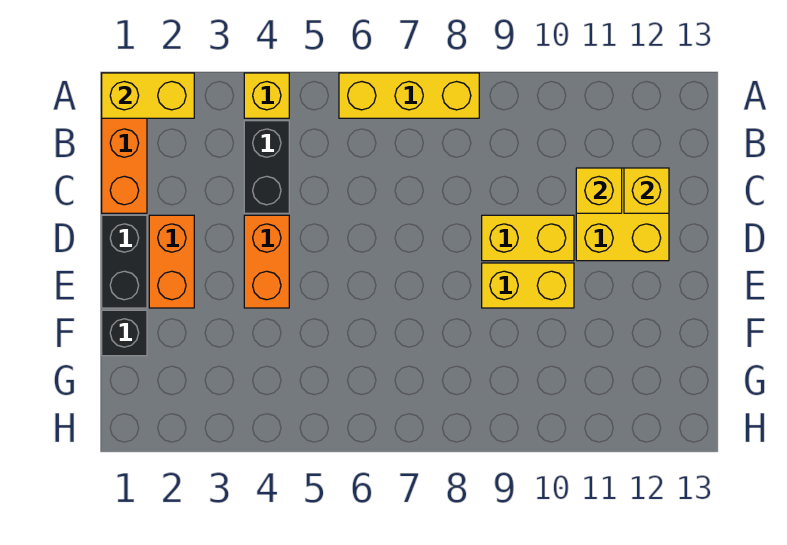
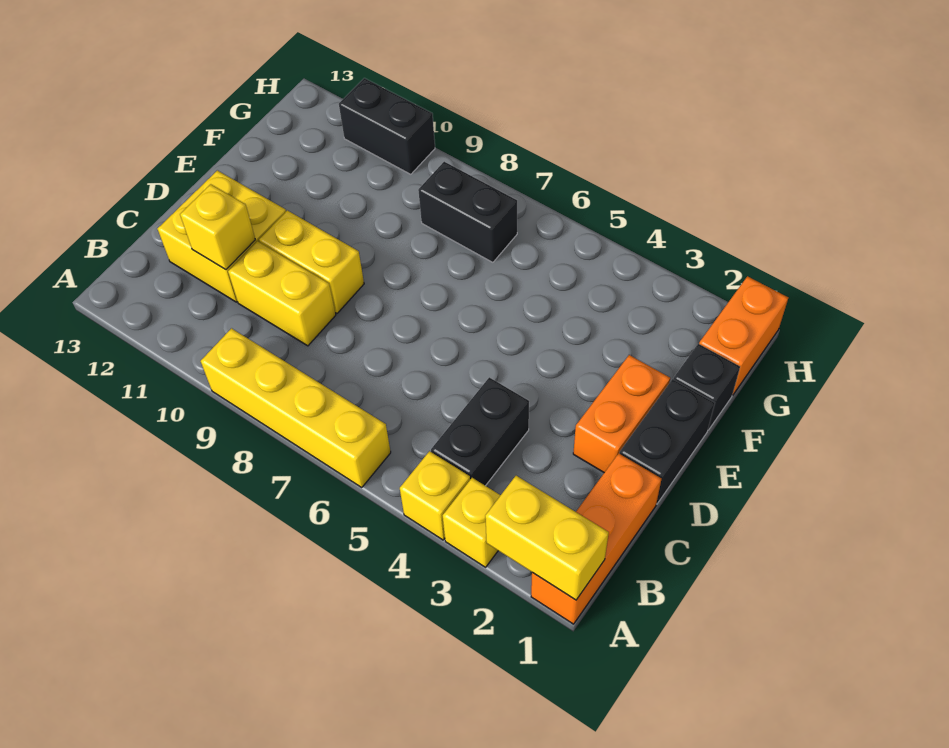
yellow brick A6:A8 level 1 -> yellow brick A6:A9 level 1
yellow brick C12 level 2 -> yellow brick A3 level 1
orange brick D4:E4 level 1 -> orange brick G1:H1 level 1
yellow brick E9:E10 level 1 -> yellow brick C9:C10 level 1
none -> black brick G7:G8 level 1
none -> black brick H10:H11 level 1

